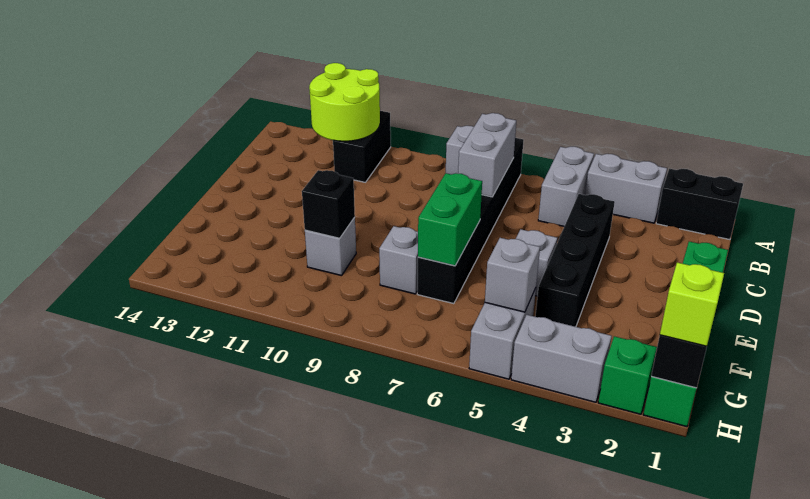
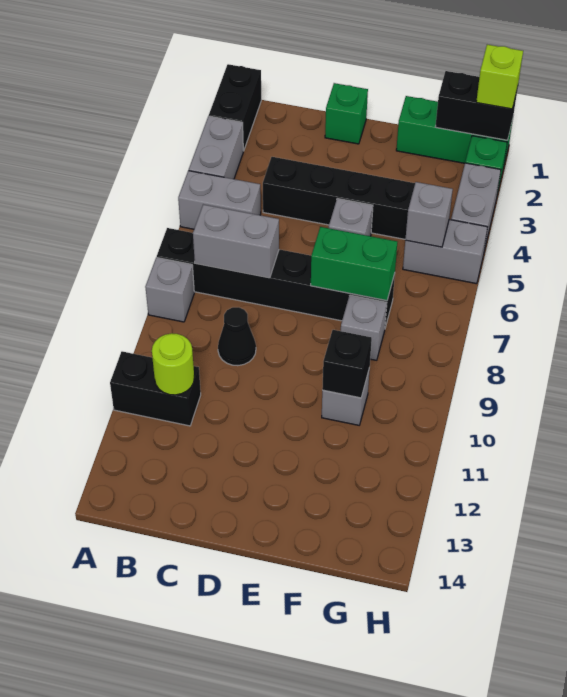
lime round brick A11:B12 level 2 -> lime round brick B11 level 2
none -> black cone C9 level 1

